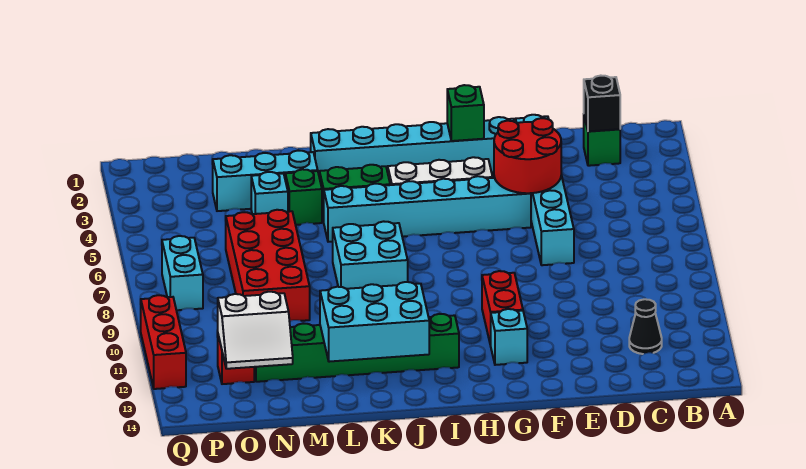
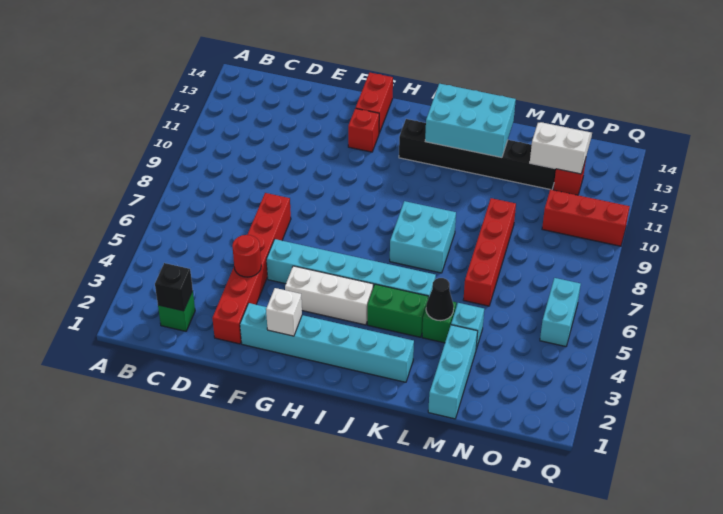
black cone C12 level 1 -> black cone L4 level 2
cyan brick E2:E7 level 1 -> red brick E2:E7 level 1
red round brick E4:F5 level 2 -> red round brick E4 level 2
green brick G2 level 2 -> white brick G2 level 2
red brick G10:G11 level 1 -> red brick G13:G14 level 1
cyan brick G12 level 1 -> red brick G12 level 1
green brick I12:N12 level 1 -> black brick I12:N12 level 1
cyan brick L3:N3 level 1 -> cyan brick M1:M3 level 1
red brick M6:N9 level 1 -> red brick M6:M9 level 1
cyan brick P7:P8 level 1 -> cyan brick P5:P6 level 1
red brick Q10:Q12 level 1 -> red brick O10:Q10 level 1

